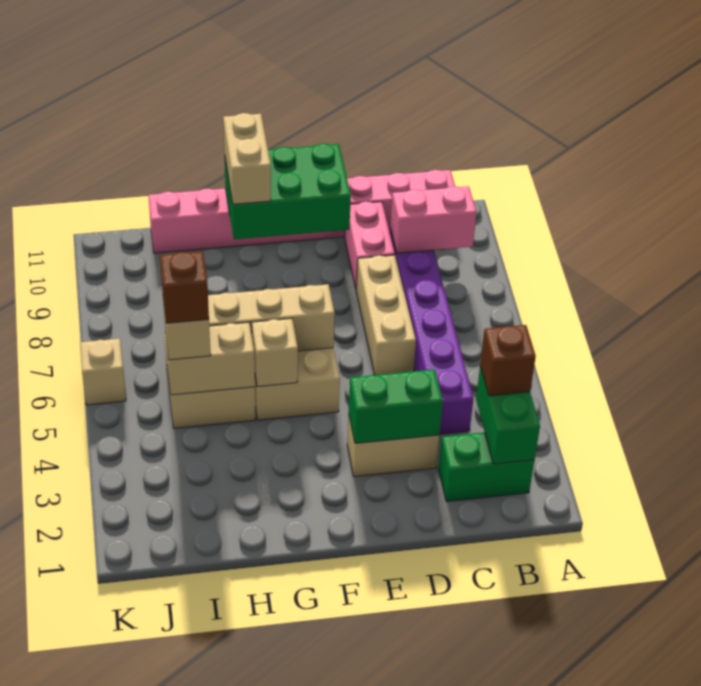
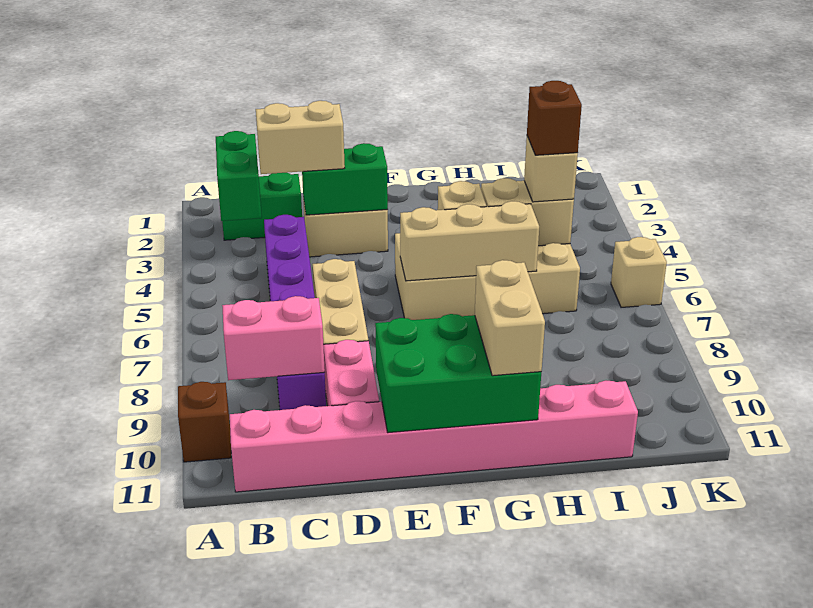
brown brick B3 level 3 -> brown brick A10 level 1
none -> tan brick C3:D3 level 3

